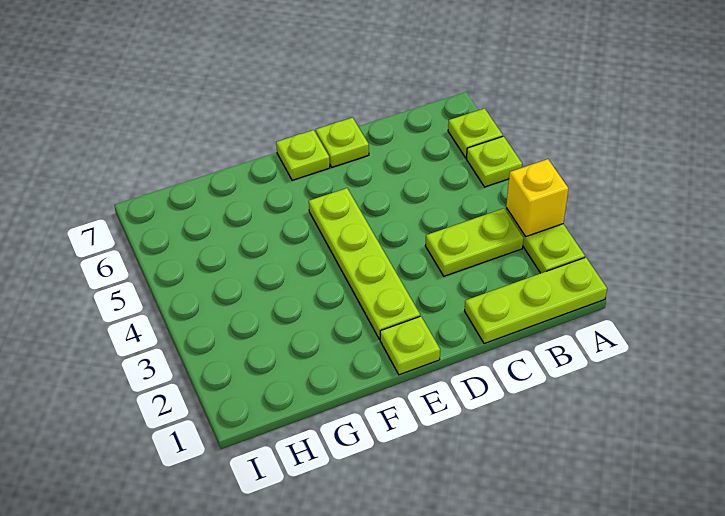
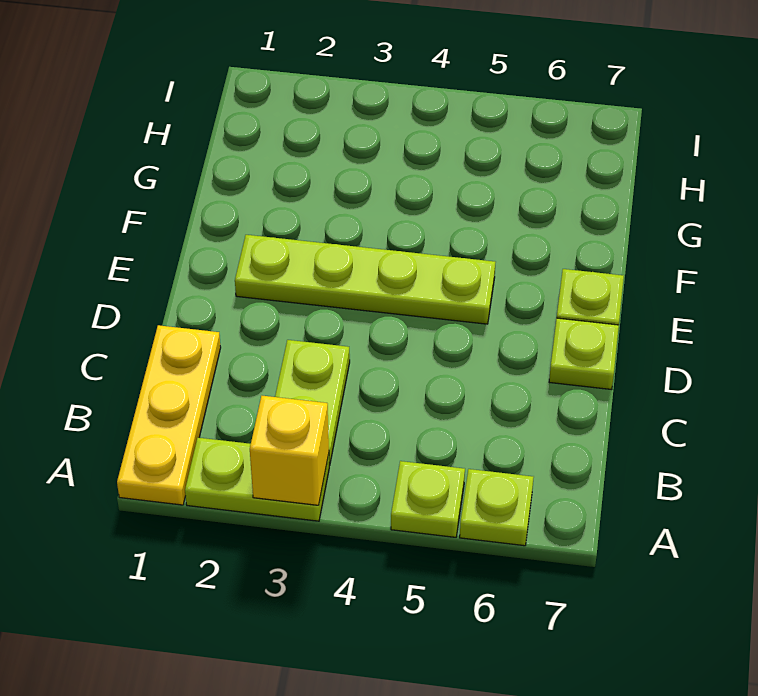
lime plate A1:C1 level 1 -> yellow plate A1:C1 level 1
lime plate E1 level 1 -> none

